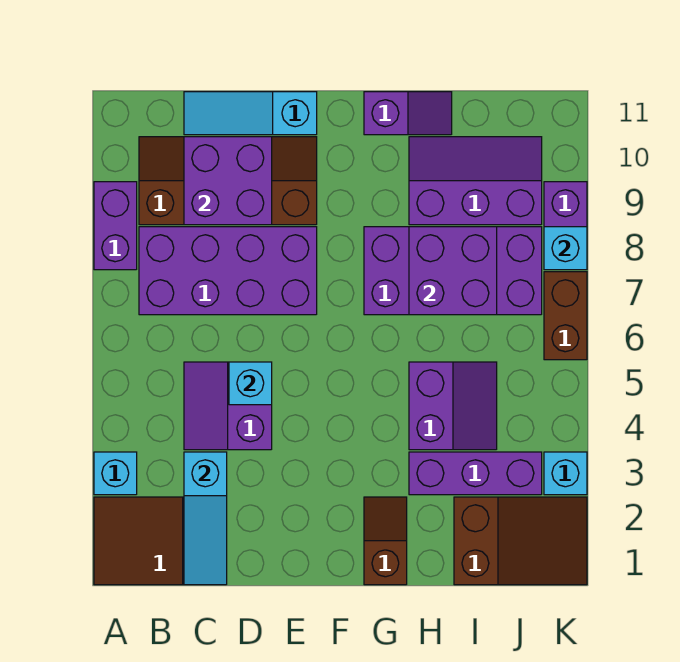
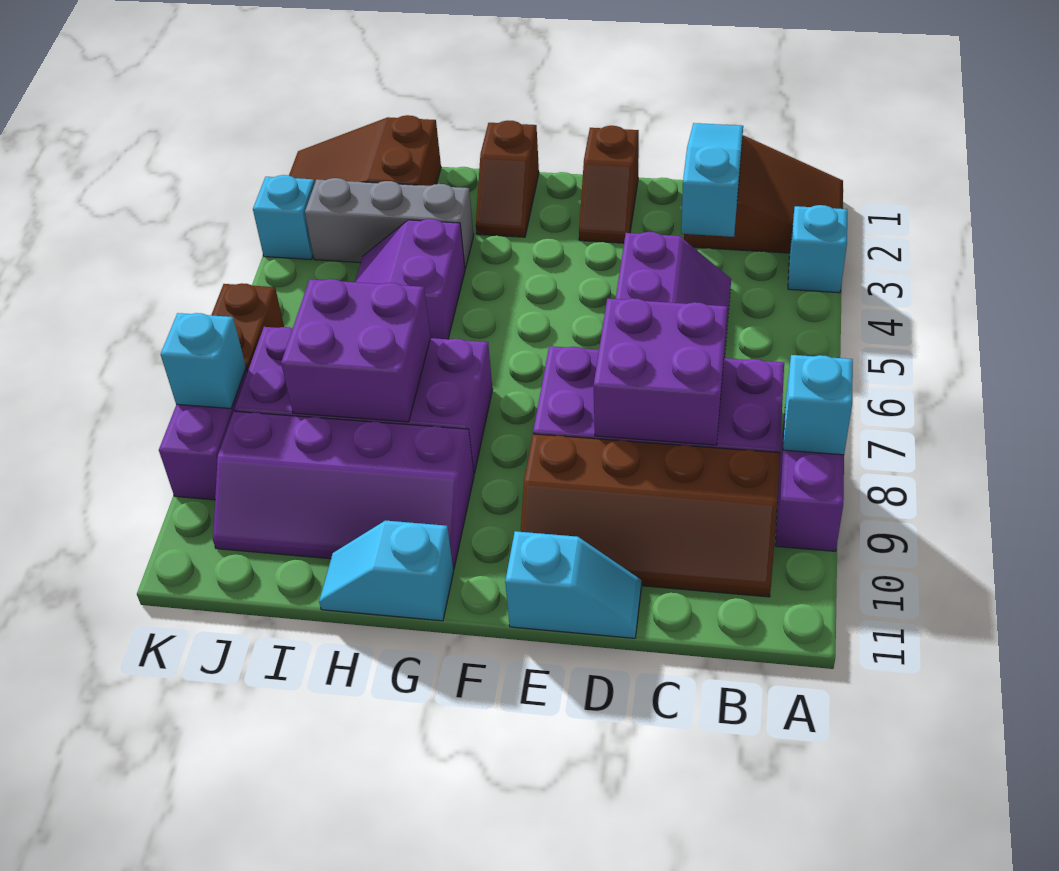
purple brick C9:D10 level 2 -> purple brick C7:D8 level 2
cyan slope C11:E11 level 1 top E -> cyan slope D11:E11 level 1 top E
cyan brick D5 level 2 -> cyan brick A8 level 2
none -> brown slope E1:E2 level 1 top 1
purple slope G11:H11 level 1 top G -> cyan slope G11:H11 level 1 top G
purple brick H3:J3 level 1 -> grey brick H3:J3 level 1
purple slope H9:J10 level 1 top 9 -> purple slope G9:J10 level 1 top 9

